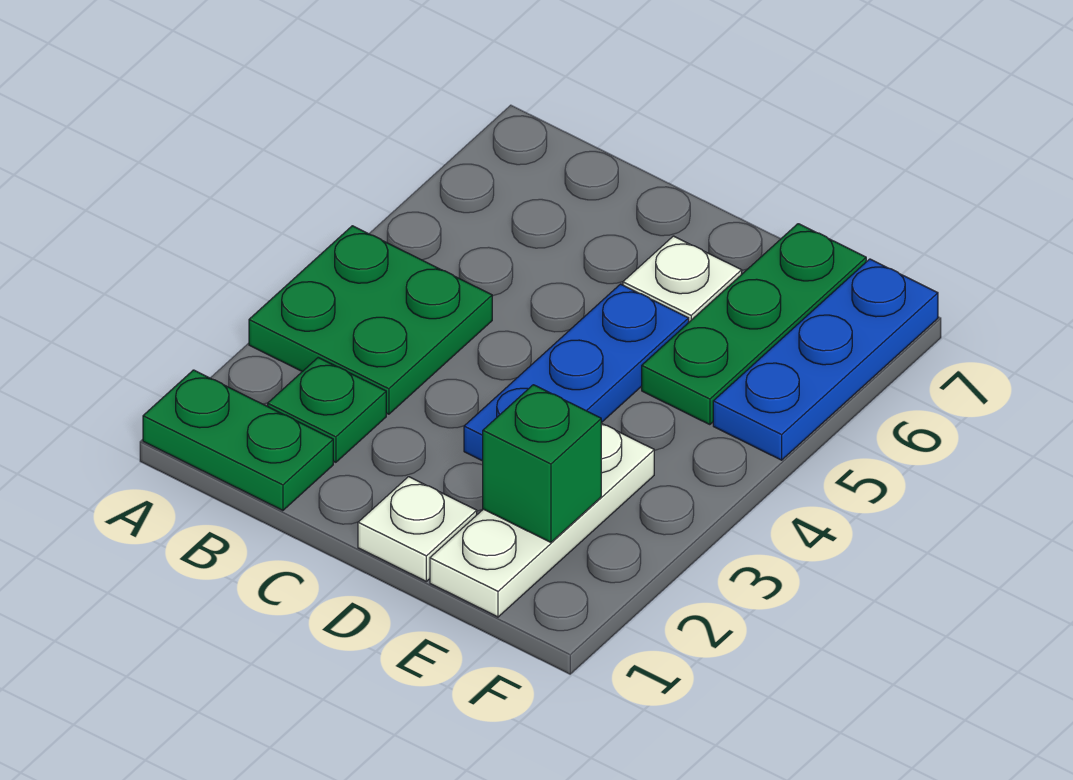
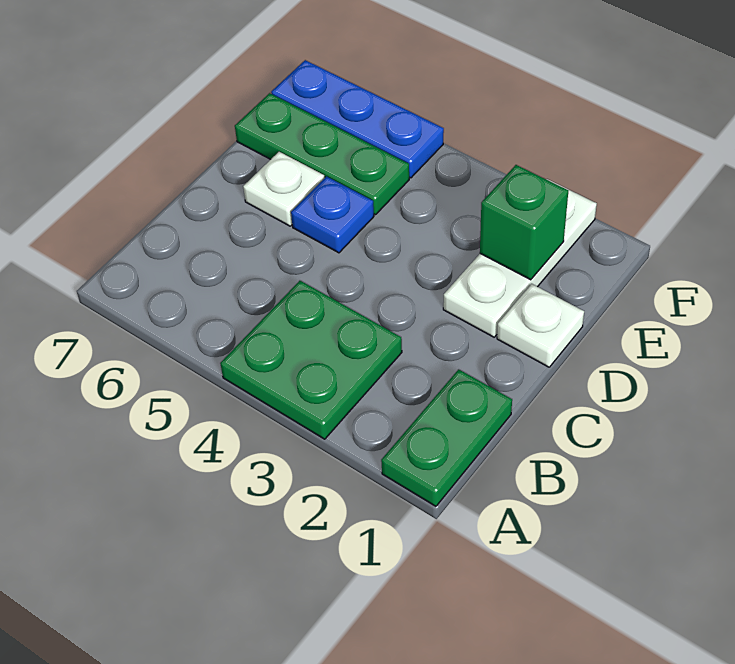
green plate B2 level 1 -> none
blue plate D3:D5 level 1 -> blue plate D5 level 1
white plate E1:E3 level 1 -> white plate D2:F2 level 1

